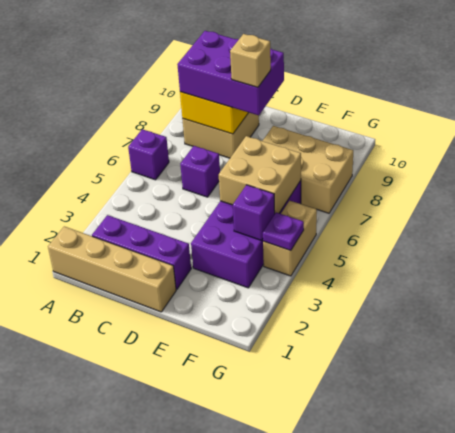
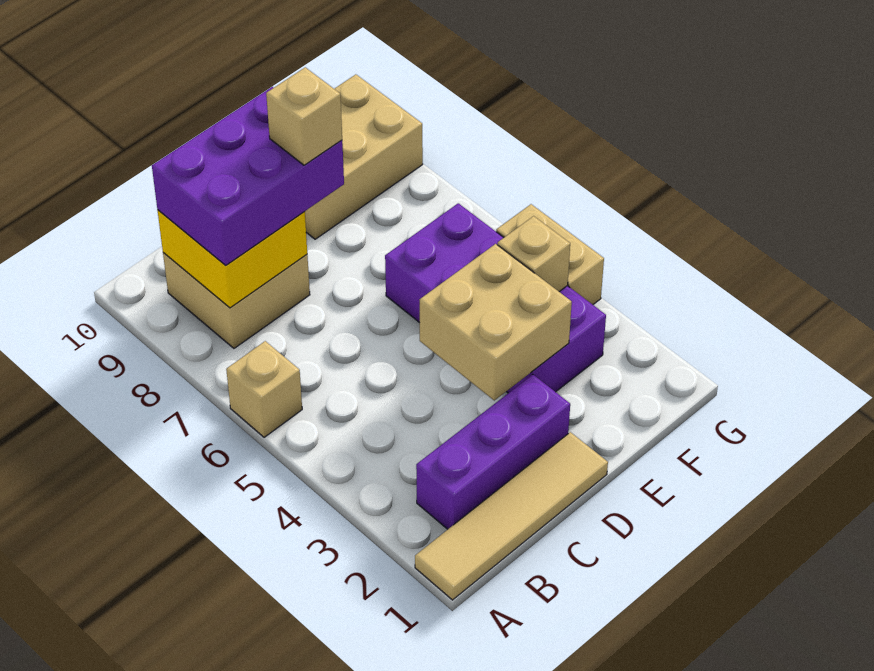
tan brick A1:D1 level 1 -> tan tile A1:D1 level 1
purple brick A6 level 1 -> tan brick A6 level 1
purple brick C6 level 1 -> none
tan brick E5:F6 level 2 -> tan brick D3:E4 level 2
tan brick E7:G8 level 1 -> tan brick E9:G10 level 1
purple brick F4 level 2 -> tan brick F4 level 2
purple plate G4 level 2 -> none

